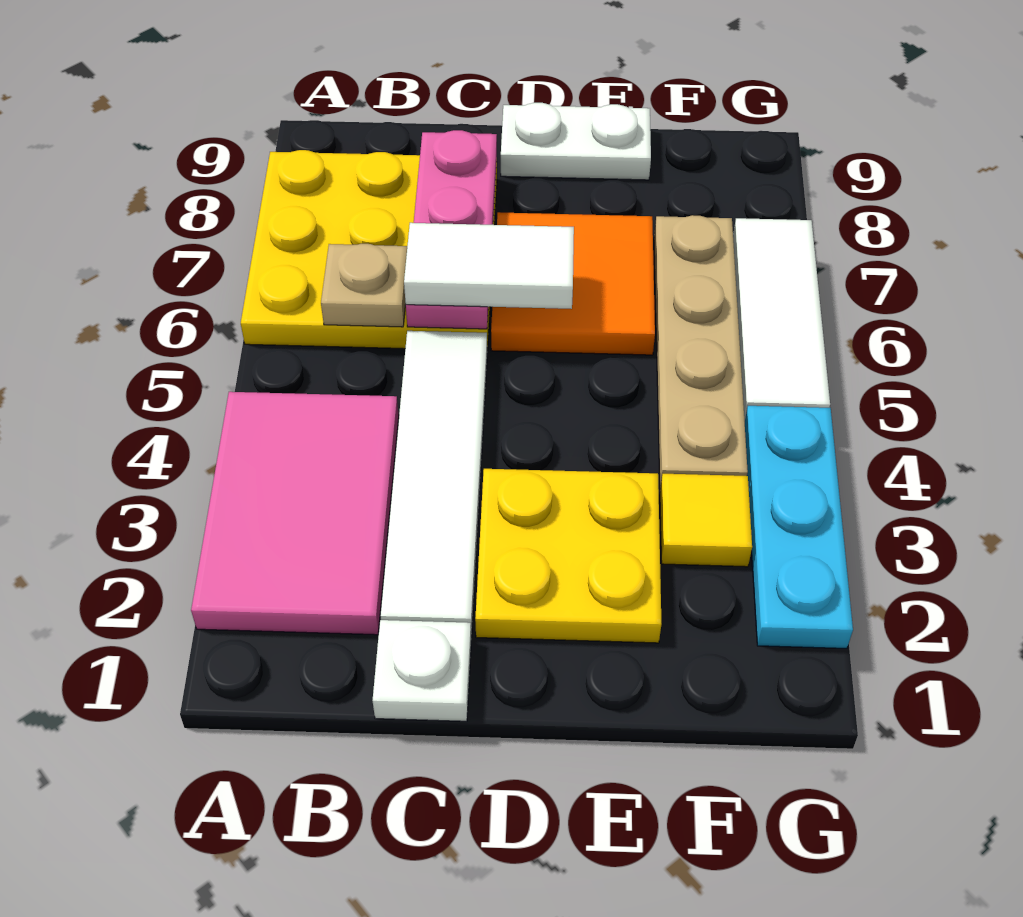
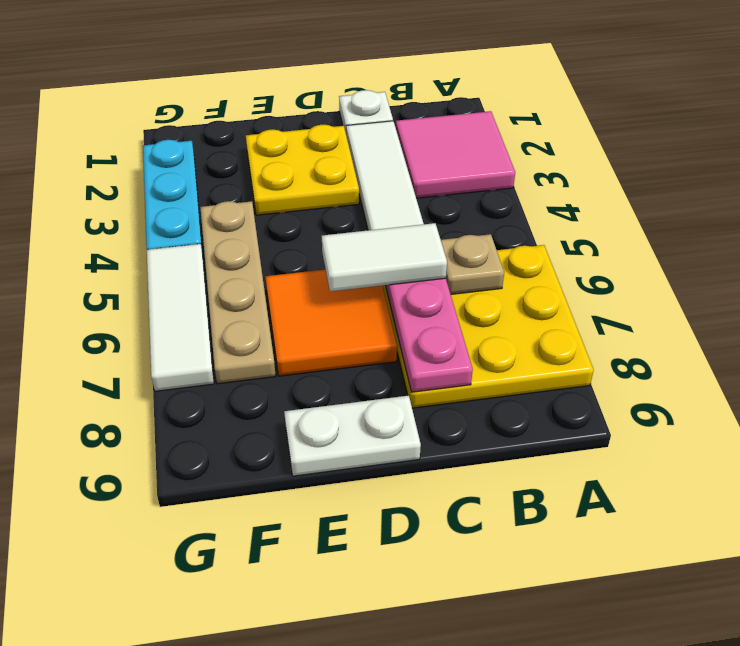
pink tile A2:B4 level 1 -> pink tile A2:B3 level 1
yellow tile F3 level 1 -> none

